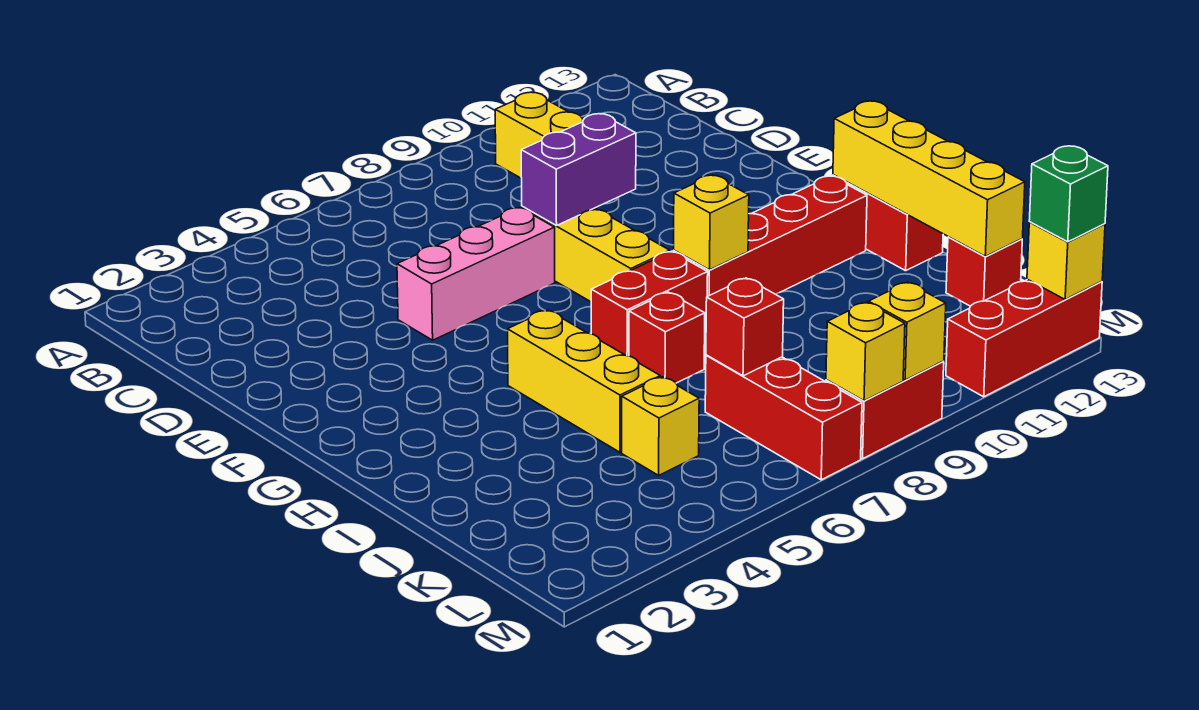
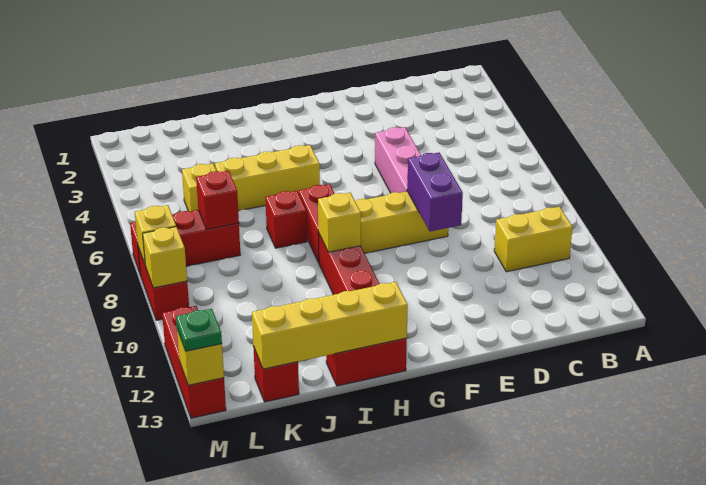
green brick M13 level 3 -> green plate M13 level 3

